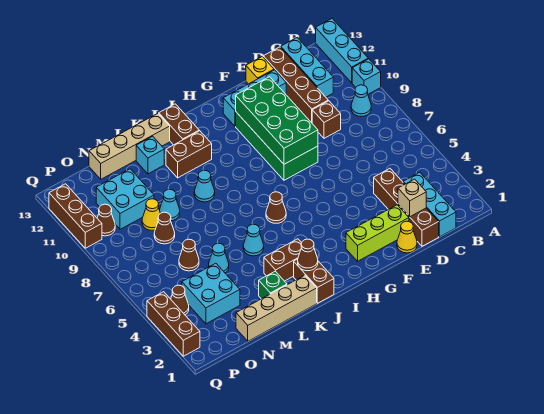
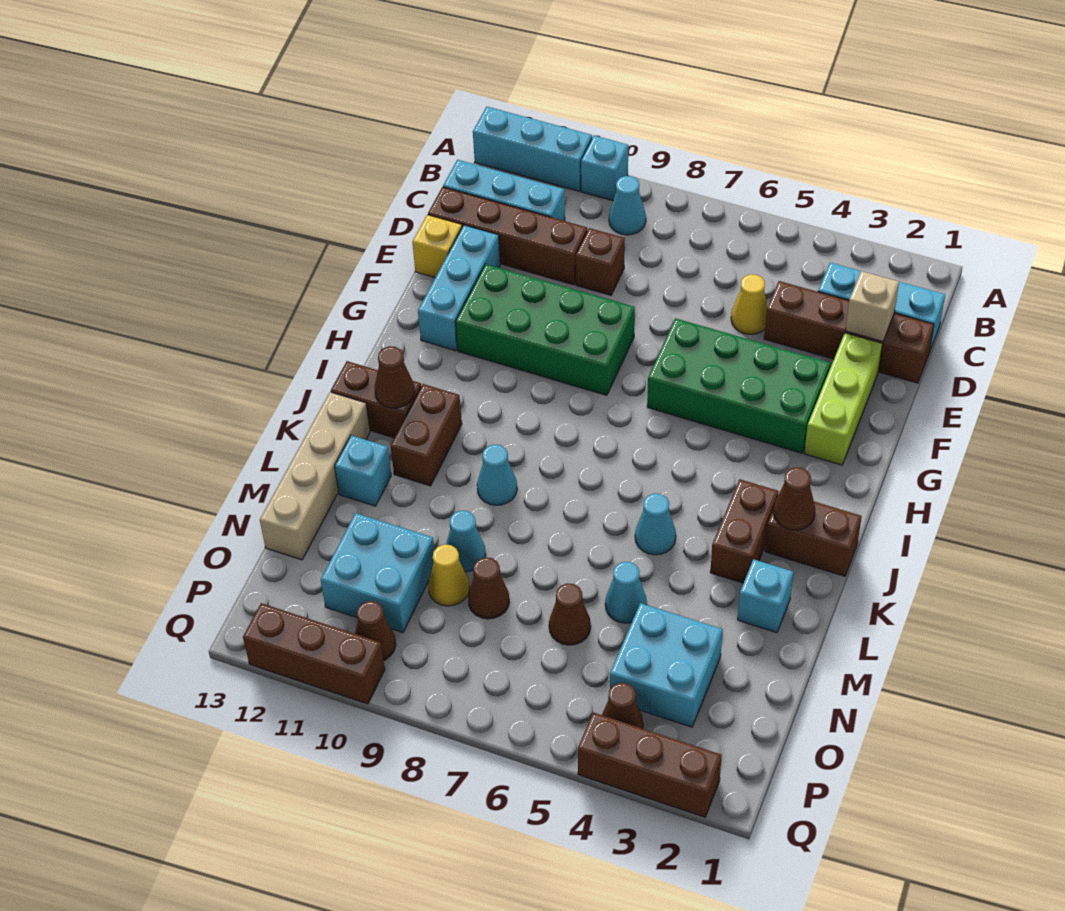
yellow cone E1 level 1 -> yellow cone D5 level 1
green brick F8:G11 level 2 -> green brick F3:G6 level 1
brown cone I6 level 1 -> brown cone J12 level 2
tan brick K1:N1 level 1 -> none
green brick L2 level 1 -> cyan brick L2 level 1

